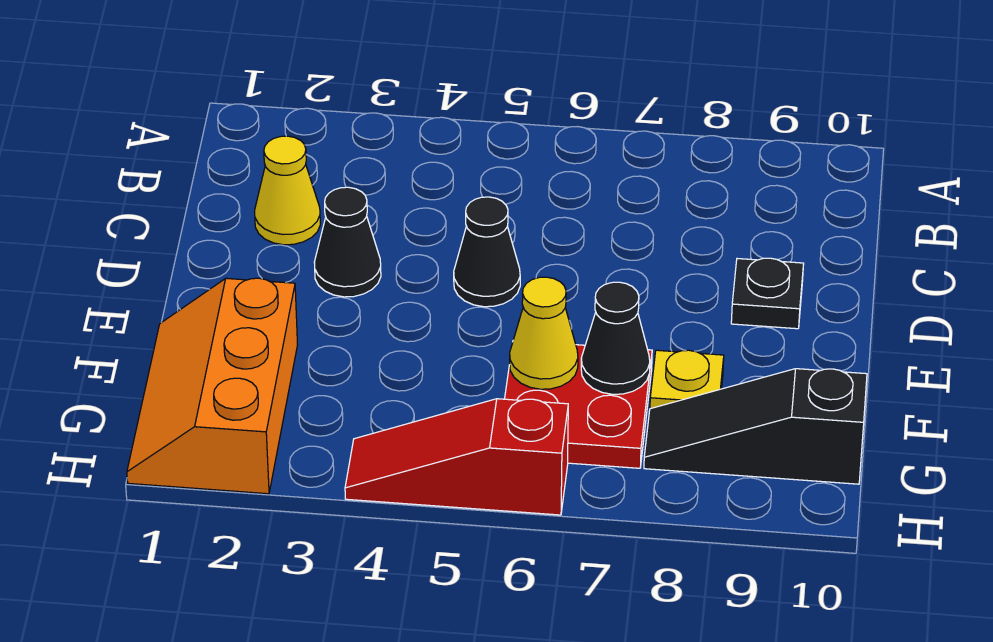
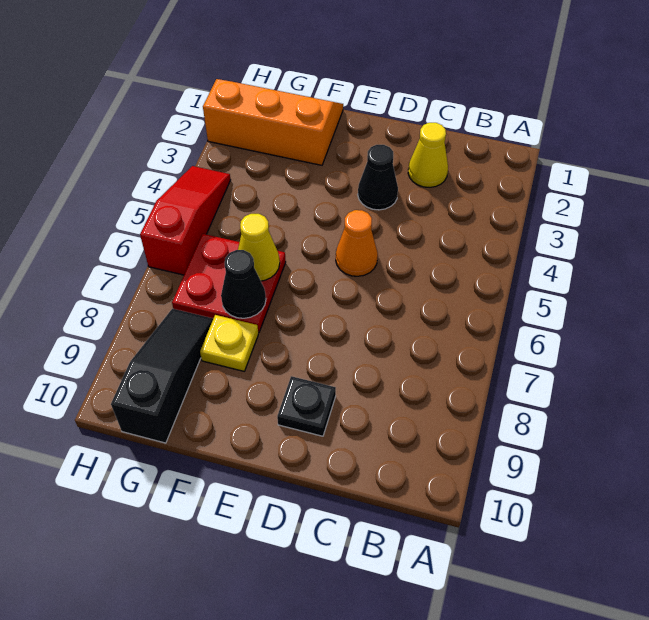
black cone D5 level 1 -> orange cone D5 level 1

